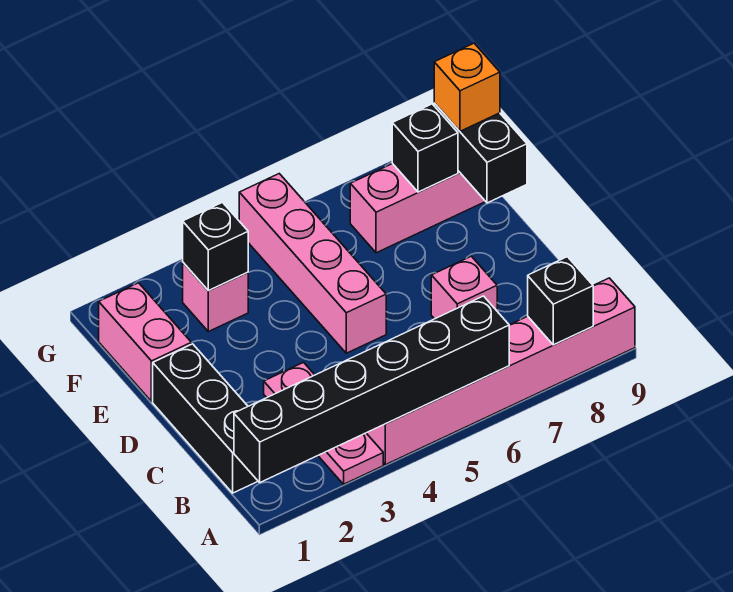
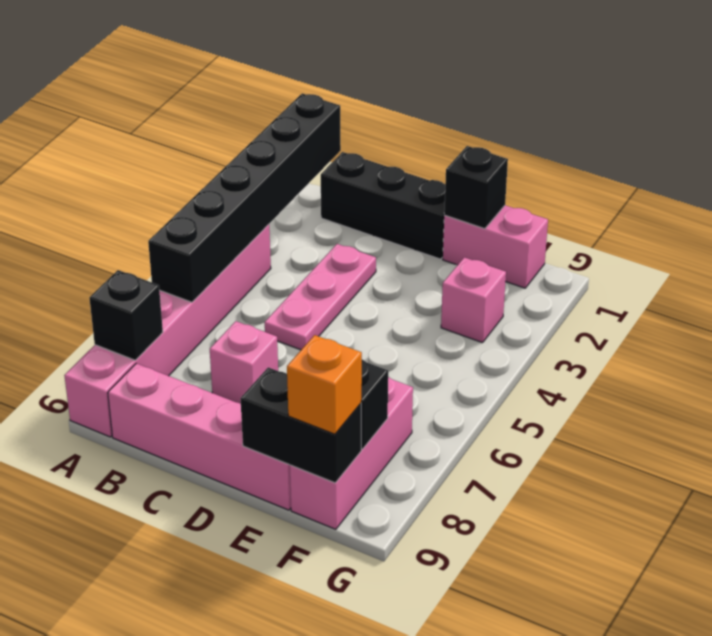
pink plate A3:C3 level 1 -> pink plate C3:C5 level 1
pink brick D5:G5 level 1 -> pink brick B9:E9 level 1
black brick F3 level 2 -> black brick E1 level 2

